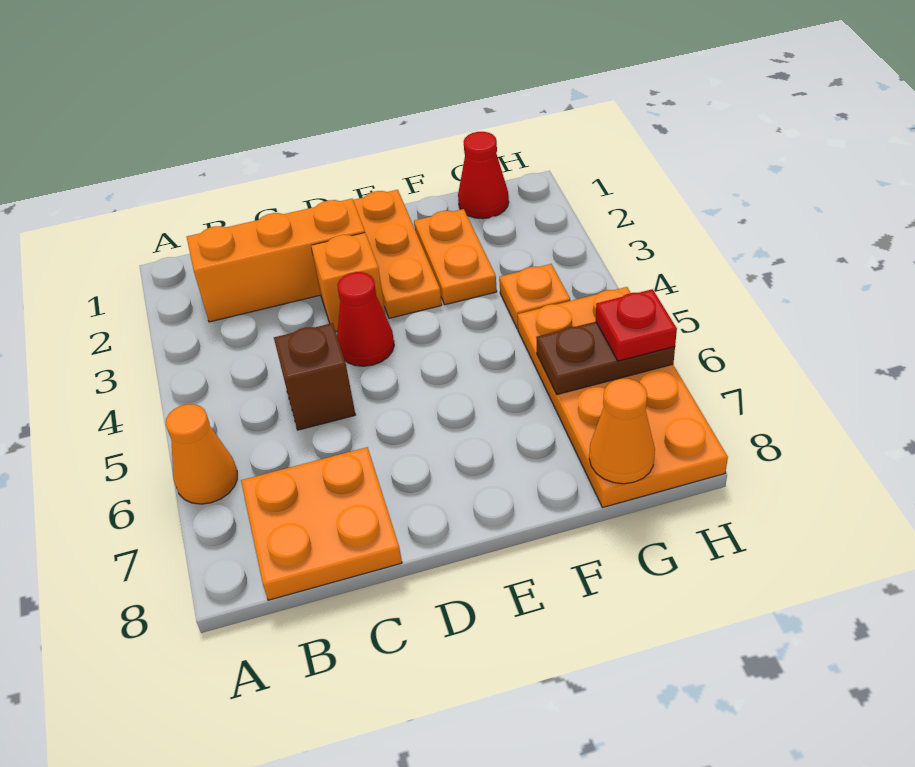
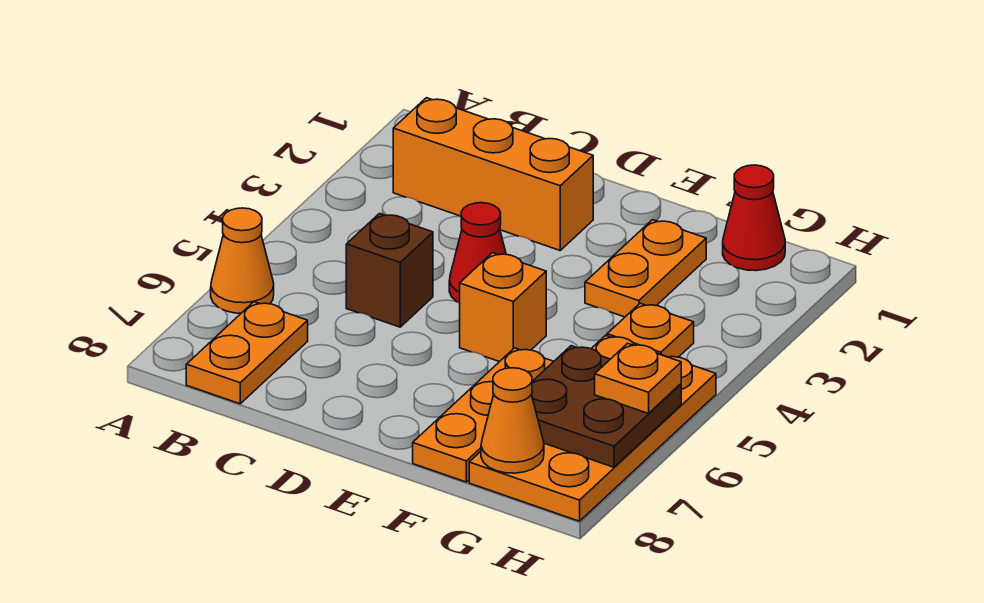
orange plate B7:C8 level 1 -> orange plate B7:B8 level 1
orange brick D3 level 1 -> orange brick E5 level 1
orange plate E1:E3 level 1 -> orange plate F6:F8 level 1
brown plate G6:H6 level 2 -> brown plate G6:H7 level 2
red plate H6 level 3 -> orange plate H6 level 3

